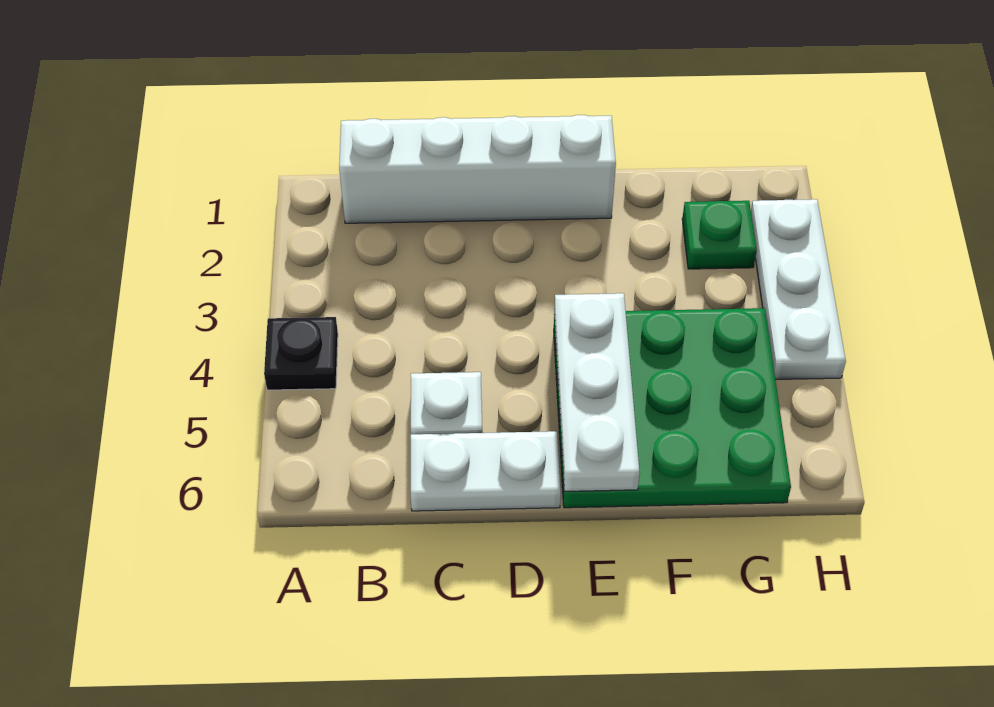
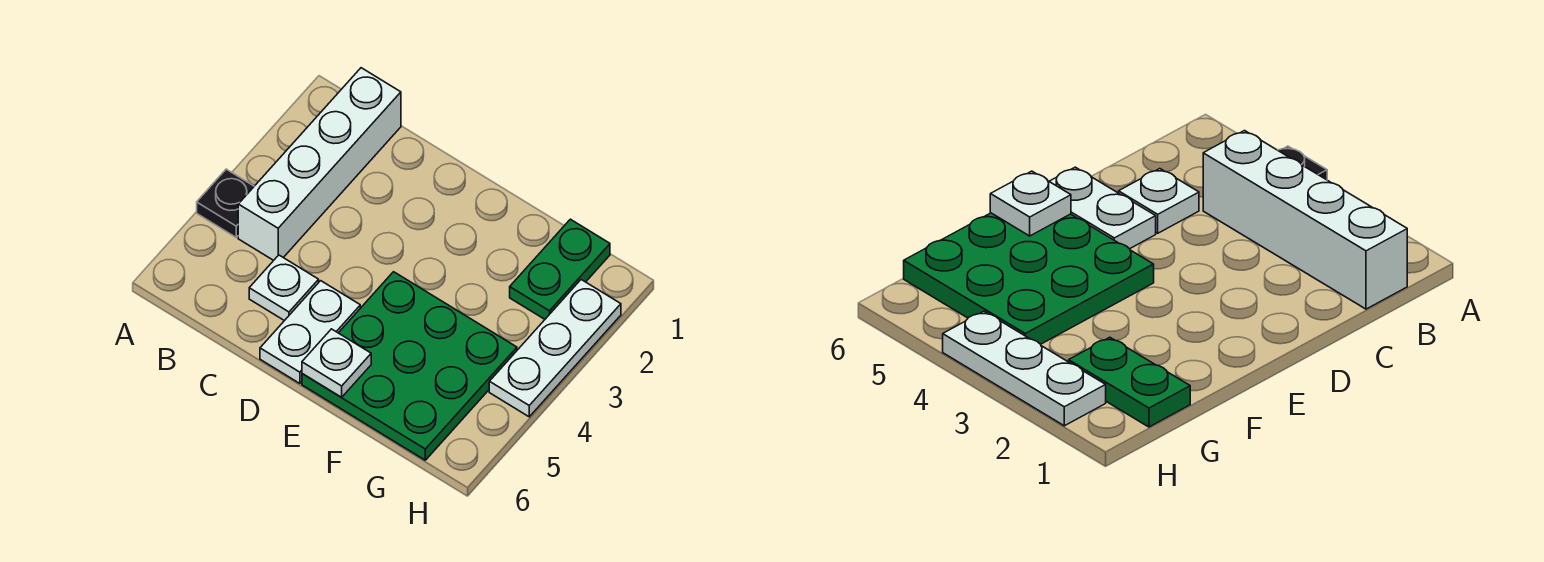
white brick B1:E1 level 1 -> white brick B1:B4 level 1
white plate C6:D6 level 1 -> white plate D5:D6 level 1
white plate E4:E6 level 2 -> white plate E6 level 2
green plate G2 level 1 -> green plate G1:G2 level 1

